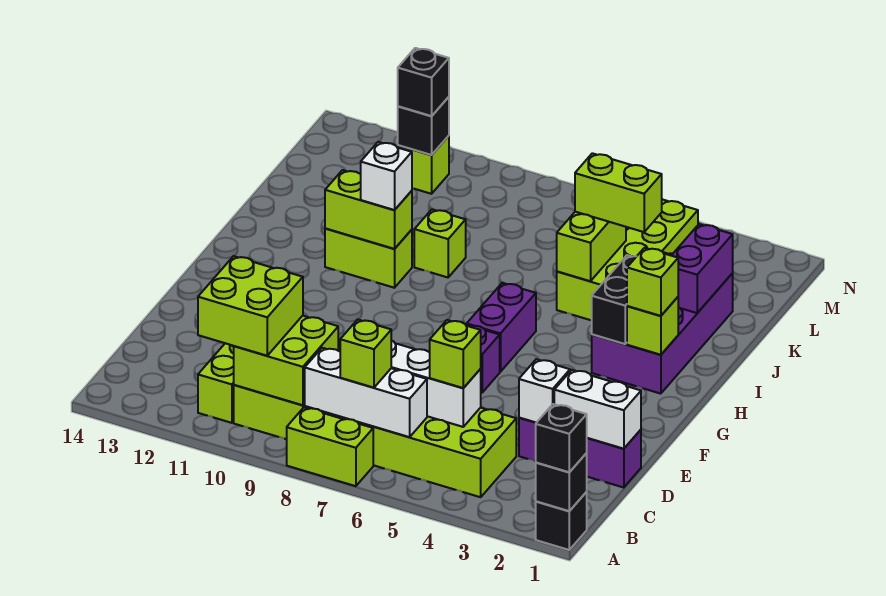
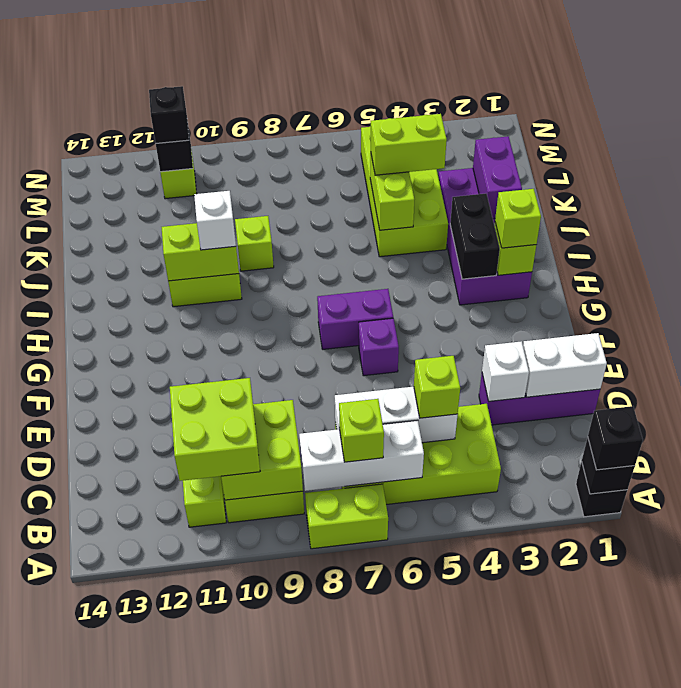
purple brick G6:H6 level 1 -> purple brick G6:G7 level 1

